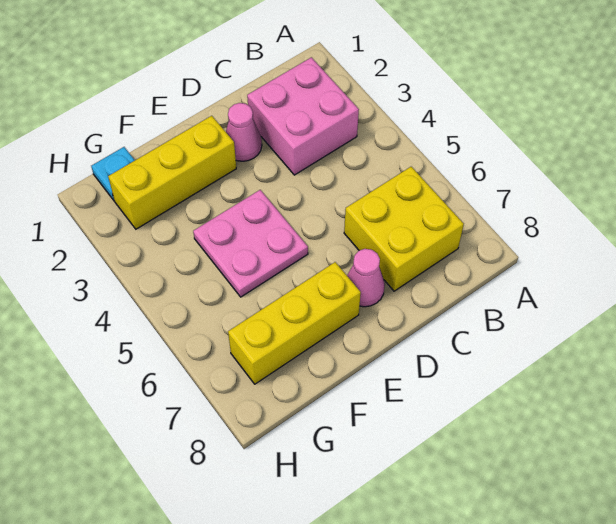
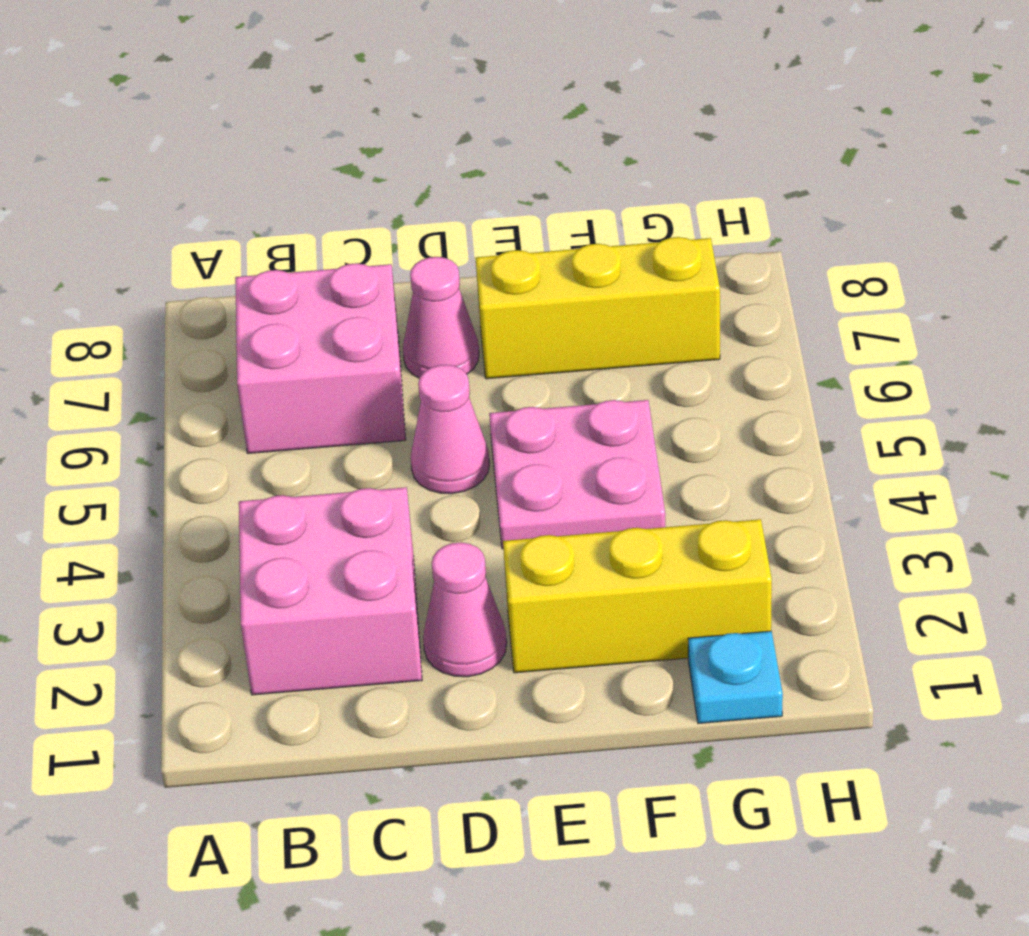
yellow brick B6:C7 level 1 -> pink brick B6:C7 level 1
none -> pink cone D5 level 1

